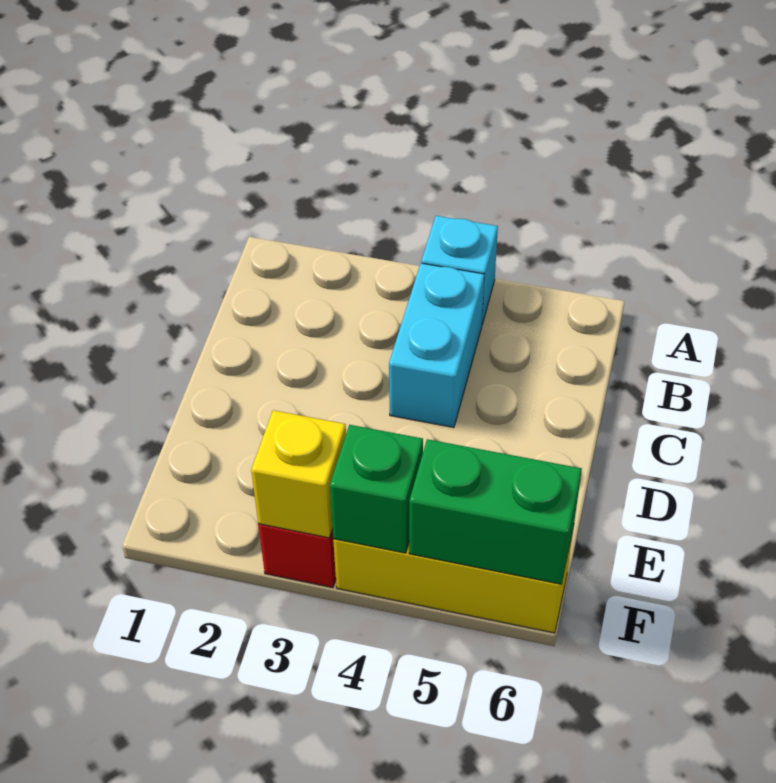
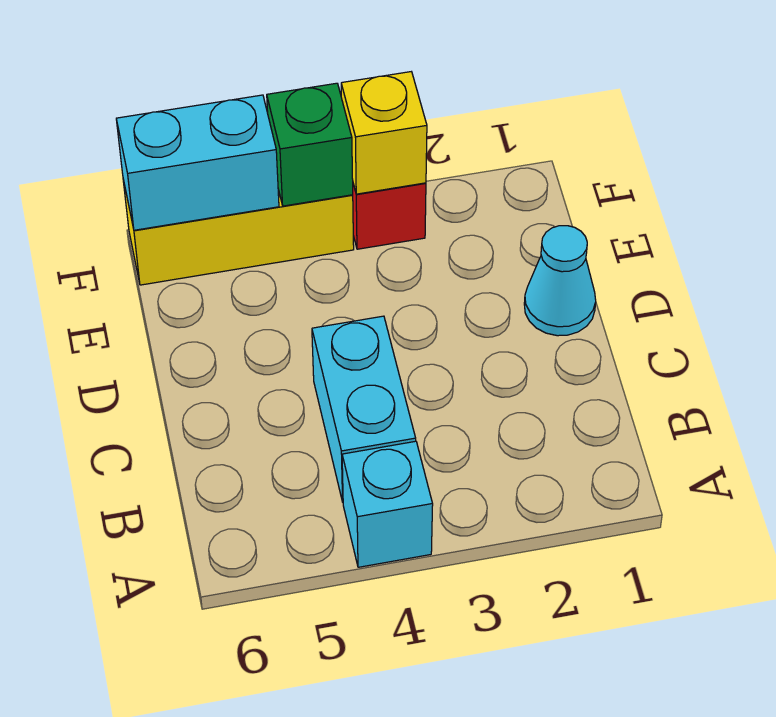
none -> cyan cone D1 level 1
green brick F5:F6 level 2 -> cyan brick F5:F6 level 2

